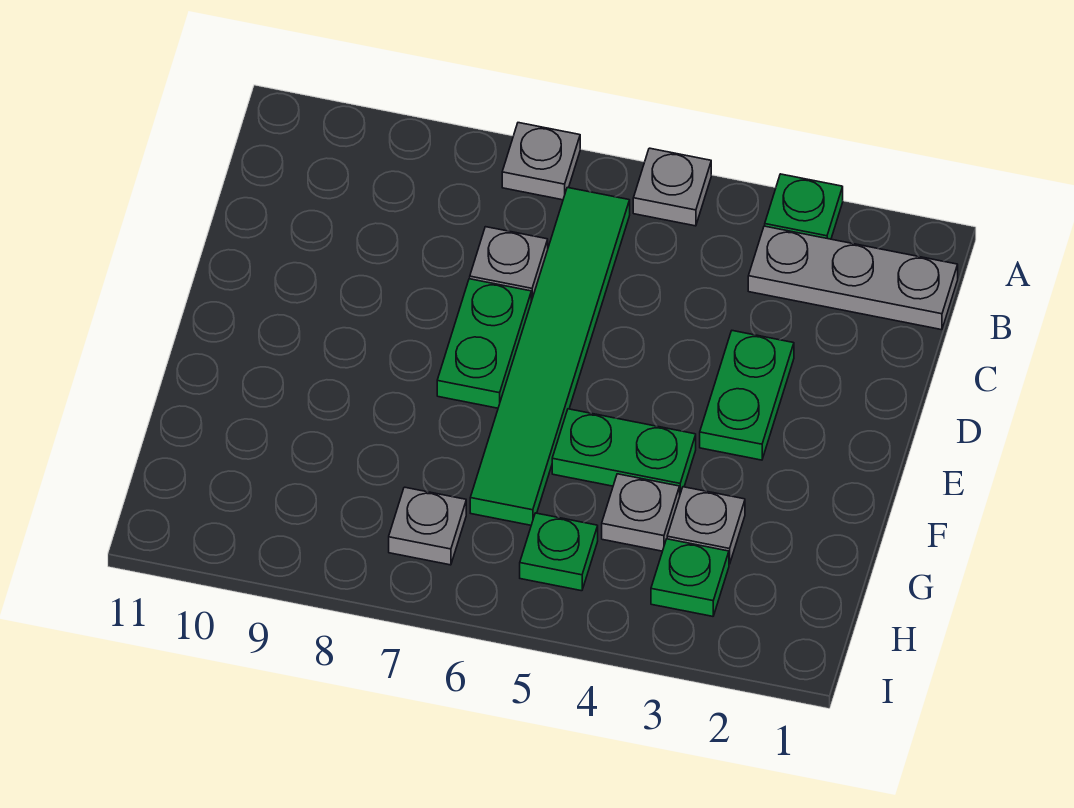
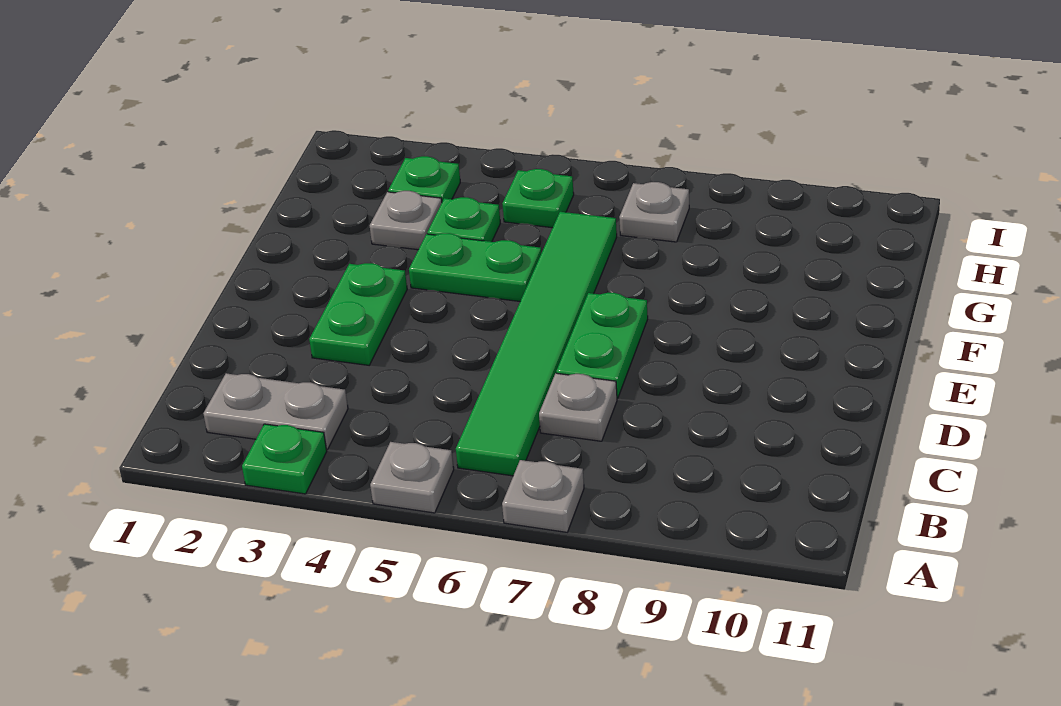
grey plate B1:B3 level 1 -> grey plate B2:B3 level 1
grey plate G4 level 1 -> green plate G4 level 1

